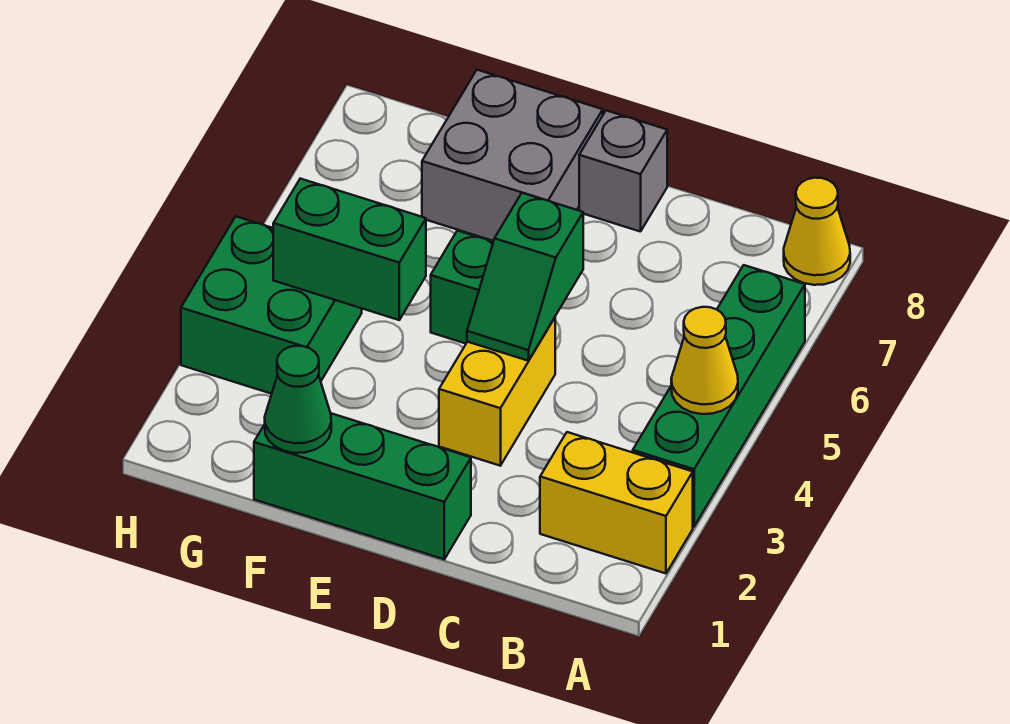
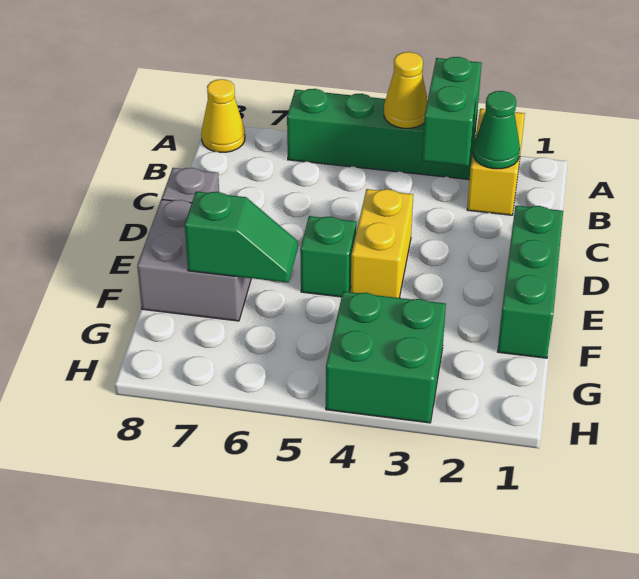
yellow brick D3:D4 level 1 -> yellow brick D4:E4 level 1
green slope D4:D5 level 2 top 5 -> green slope F6:F7 level 2 top 7
green cone F1 level 2 -> green cone B2 level 2
green brick F4:G4 level 2 -> green brick A3:B3 level 2

